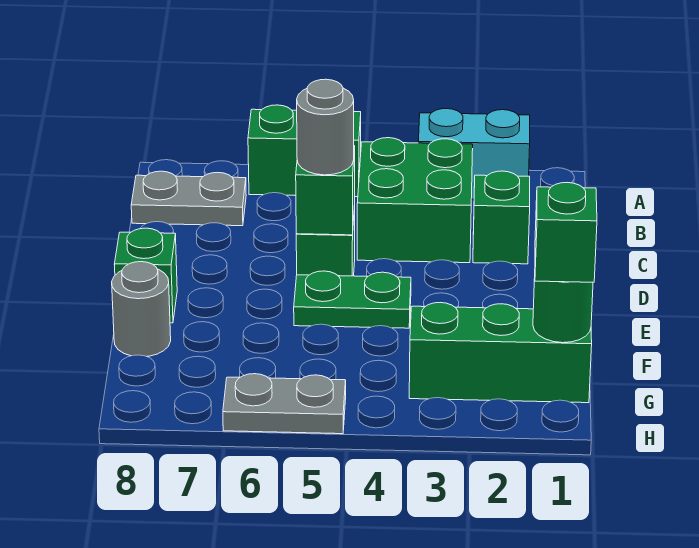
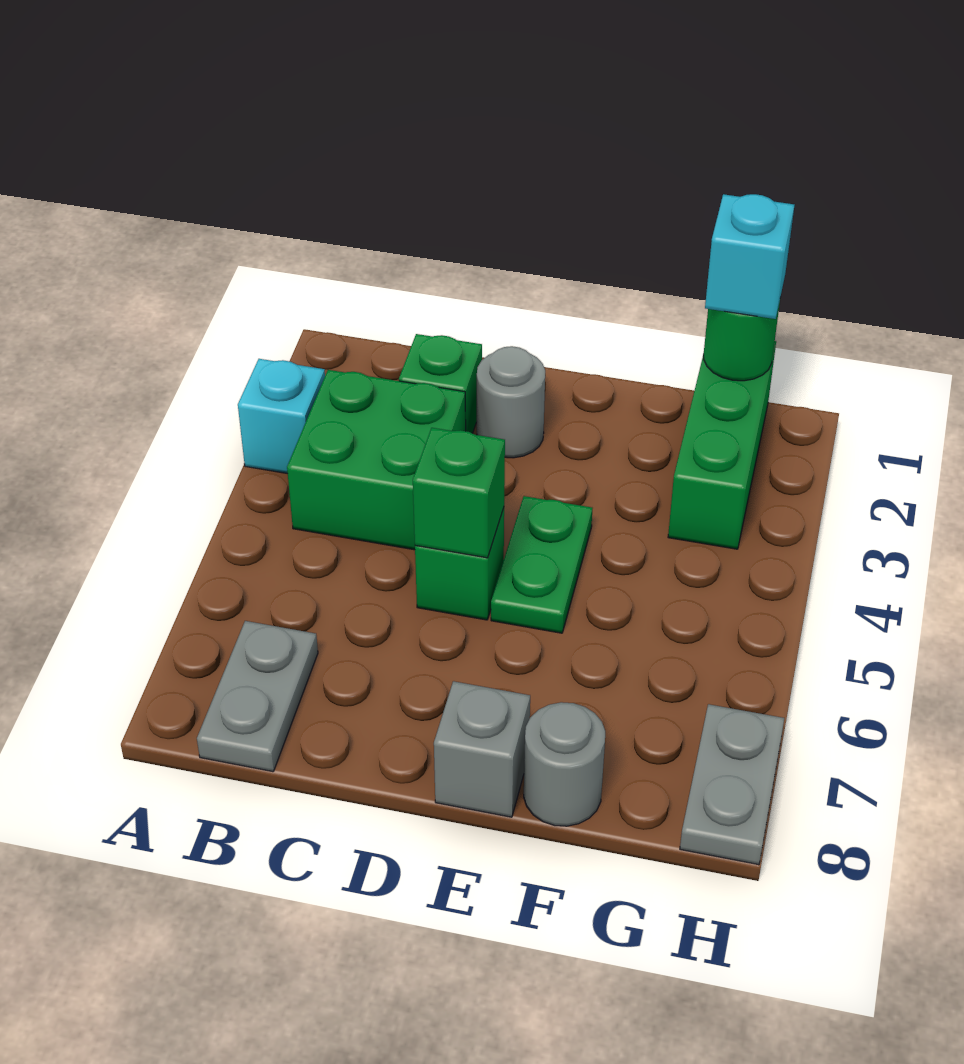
cyan brick A2:A3 level 1 -> cyan brick A3 level 1
green brick A5:A6 level 1 -> none
grey round brick D5 level 3 -> grey round brick D2 level 1
green brick E8 level 1 -> grey brick E8 level 1
green brick G1 level 3 -> cyan brick G1 level 3
grey plate H5:H6 level 1 -> grey plate H7:H8 level 1

